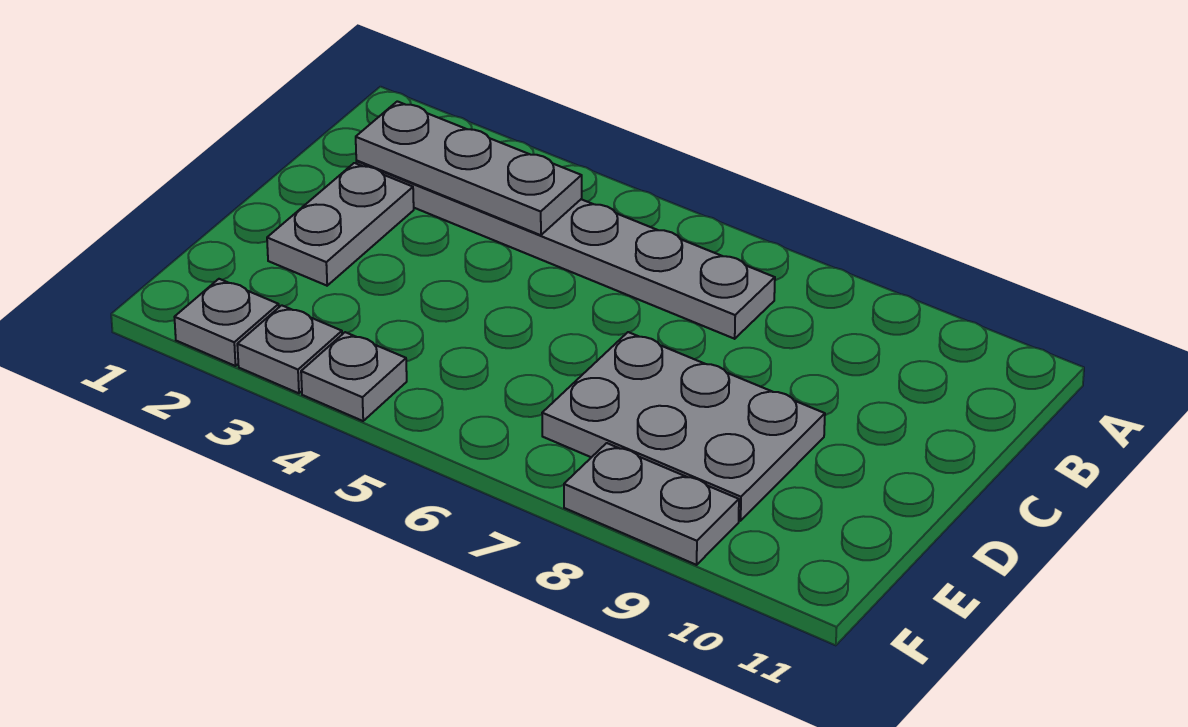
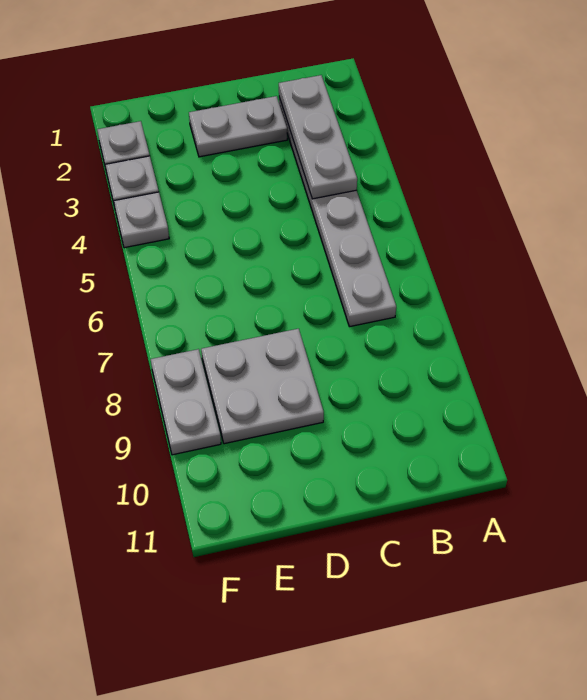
grey plate D7:E9 level 1 -> grey plate D8:E9 level 1

